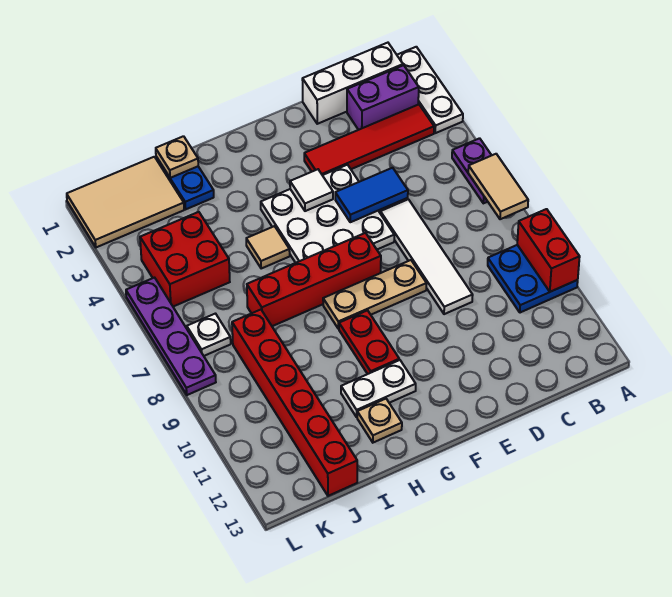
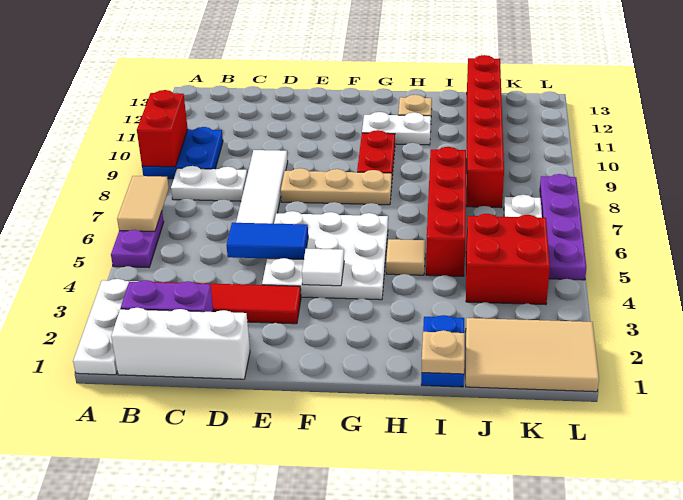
none -> white plate B8:C8 level 1
red brick F7:I7 level 1 -> red brick I5:I8 level 1

